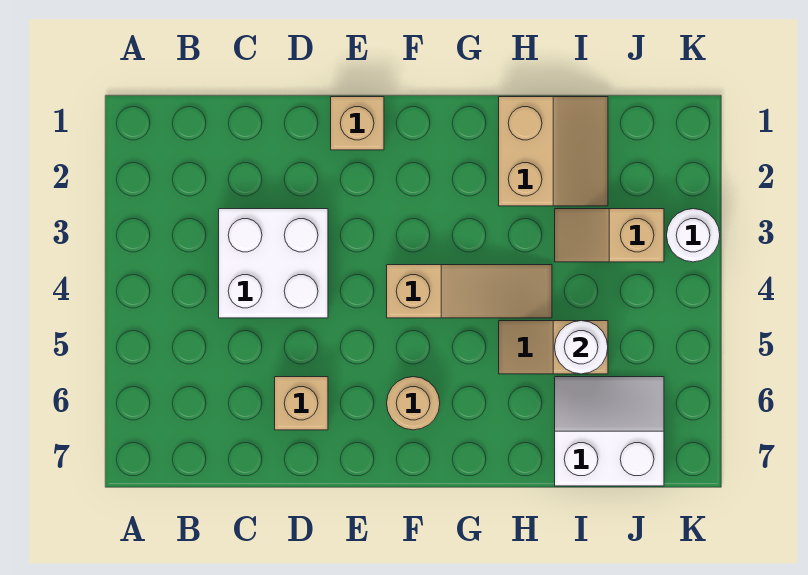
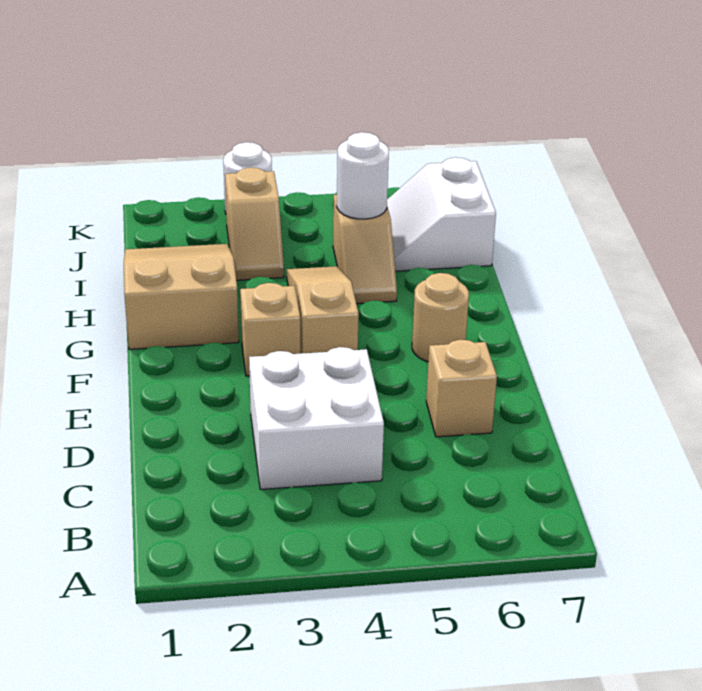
tan brick E1 level 1 -> tan brick F3 level 1
tan slope H1:I2 level 1 top H -> tan slope G1:I2 level 1 top G

